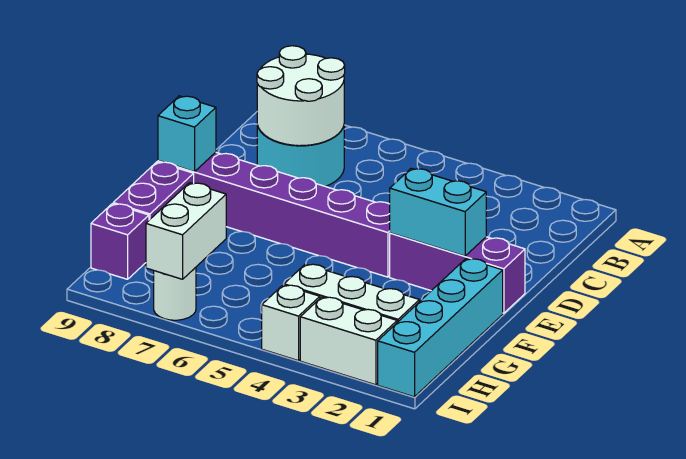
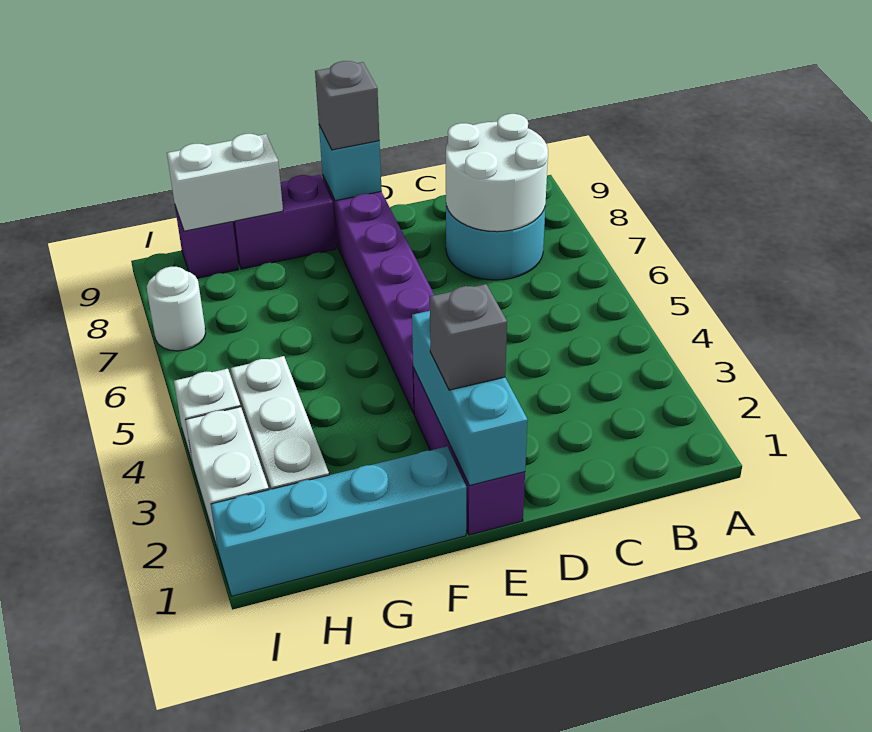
cyan brick E2:E3 level 2 -> cyan brick E1:E3 level 2
none -> grey brick E2 level 3
none -> grey brick E9 level 3
white brick H7:I7 level 2 -> white brick G9:H9 level 2

